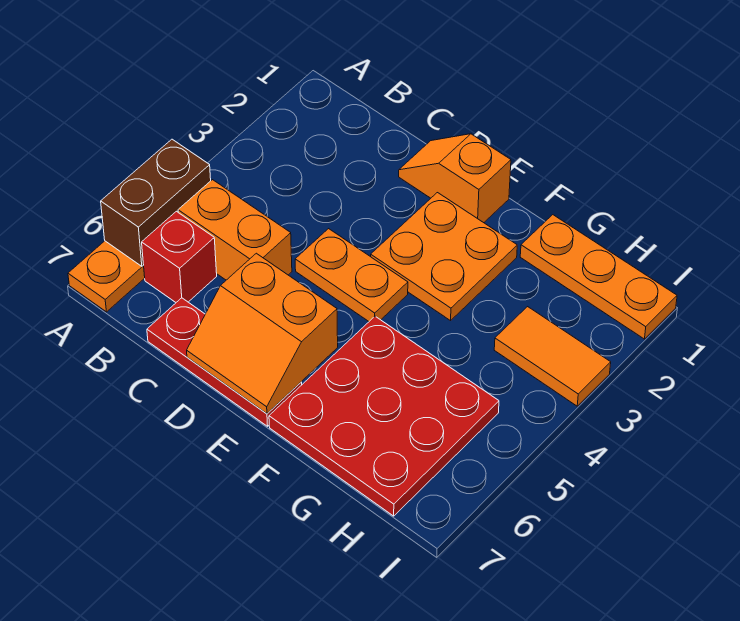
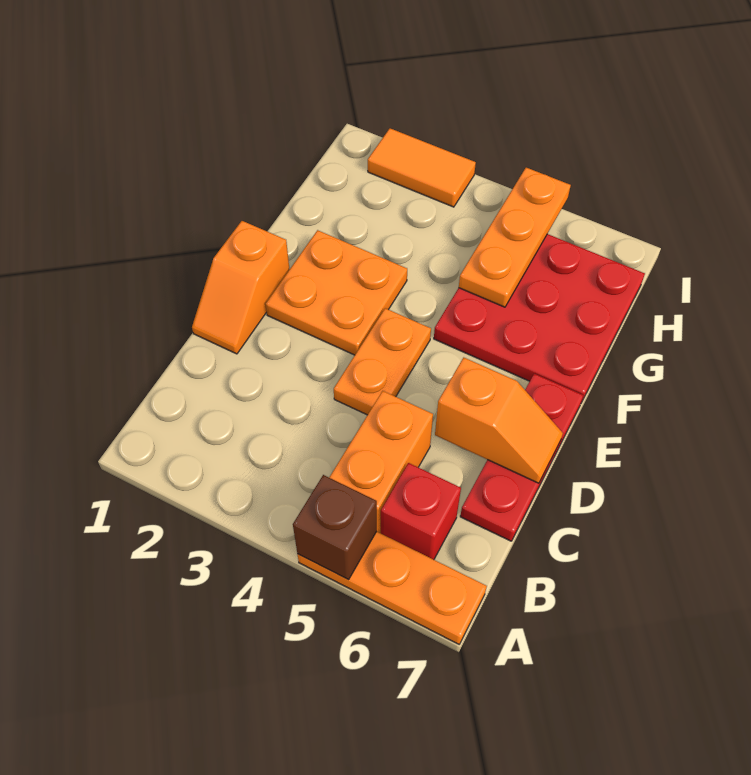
brown brick A5:A6 level 2 -> brown brick A5 level 2
orange slope D6:E7 level 2 top 6 -> orange slope D6:D7 level 2 top 6
orange plate G1:I1 level 1 -> orange plate G5:I5 level 2
orange tile H3:I3 level 1 -> orange tile I2:I3 level 1

